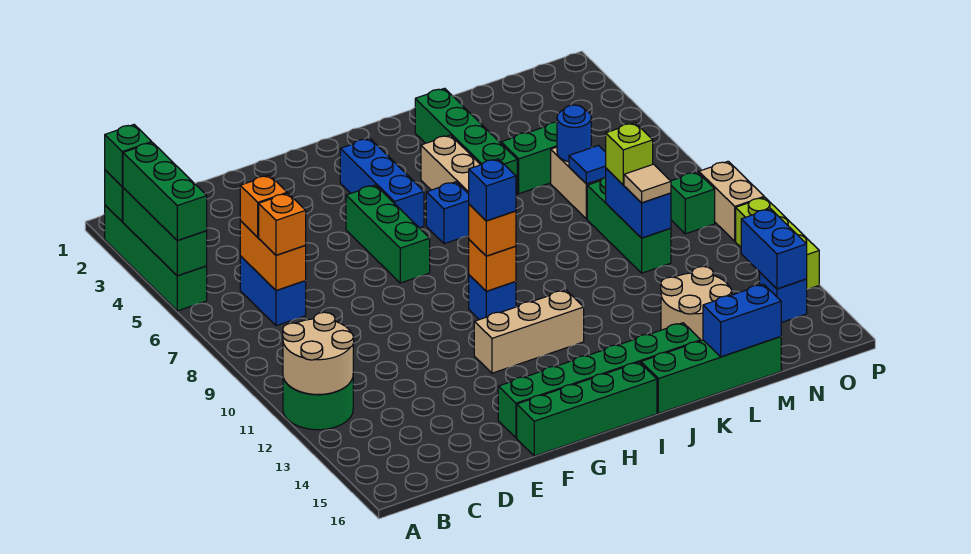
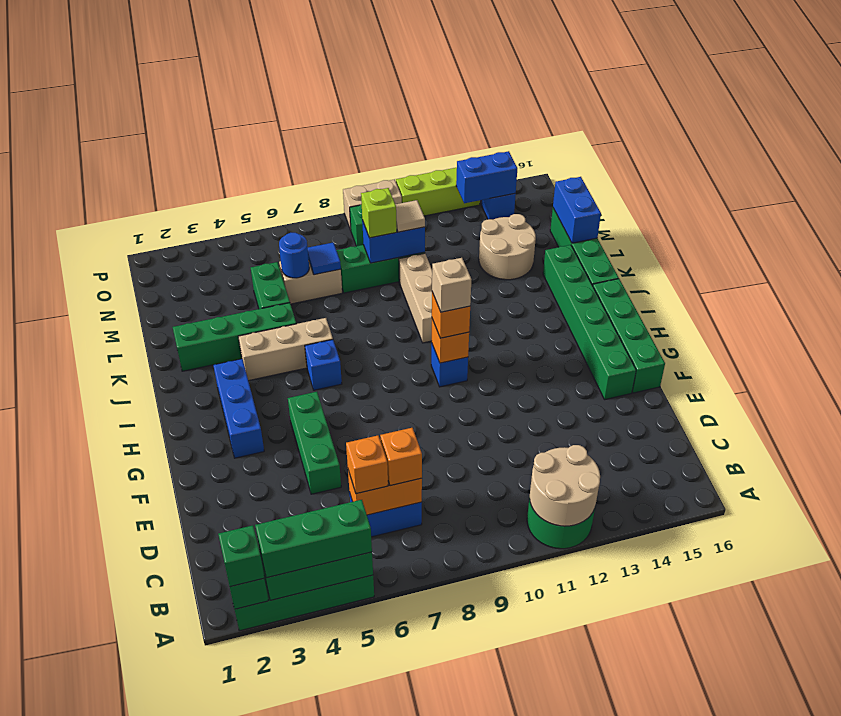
green brick G5:G7 level 1 -> green brick E5:G5 level 1
tan brick G12:I12 level 1 -> tan brick J10:L10 level 1
blue brick H3:H5 level 1 -> blue brick G3:I3 level 1
blue brick H10 level 4 -> tan brick H10 level 4

